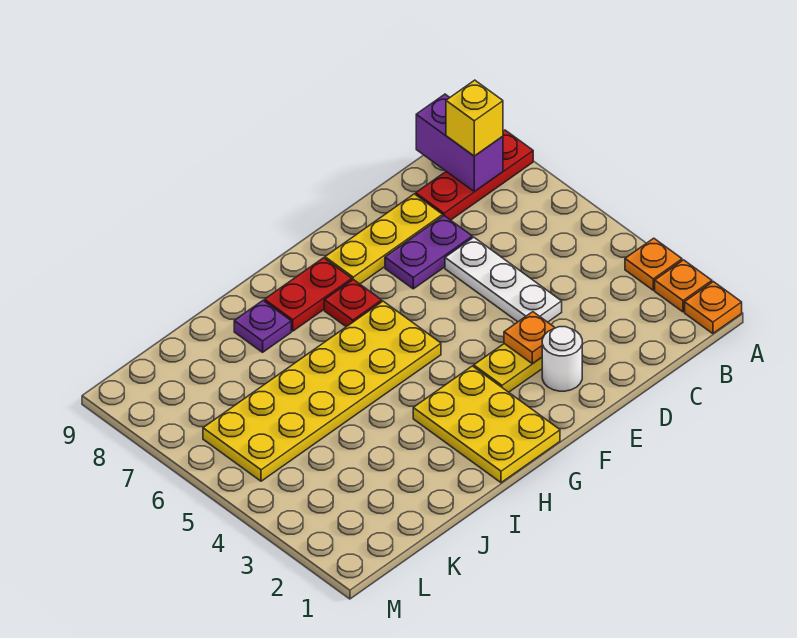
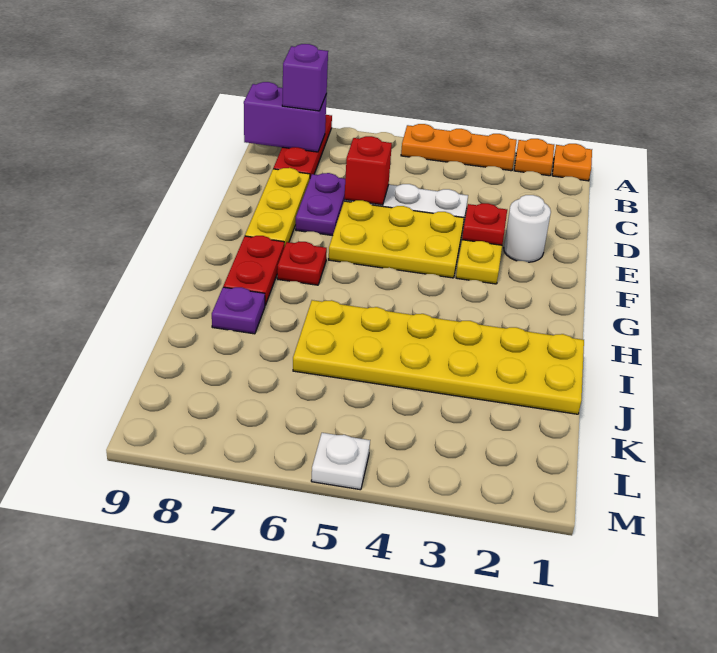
orange plate A3 level 1 -> orange plate A3:A5 level 1
yellow brick B8 level 3 -> purple brick B8 level 3
none -> red brick D6 level 2
orange plate E3 level 2 -> red plate E3 level 2
yellow plate G1:H3 level 1 -> yellow plate E4:F6 level 1
yellow plate G5:L6 level 1 -> yellow plate I1:J6 level 1
none -> white plate M5 level 1

